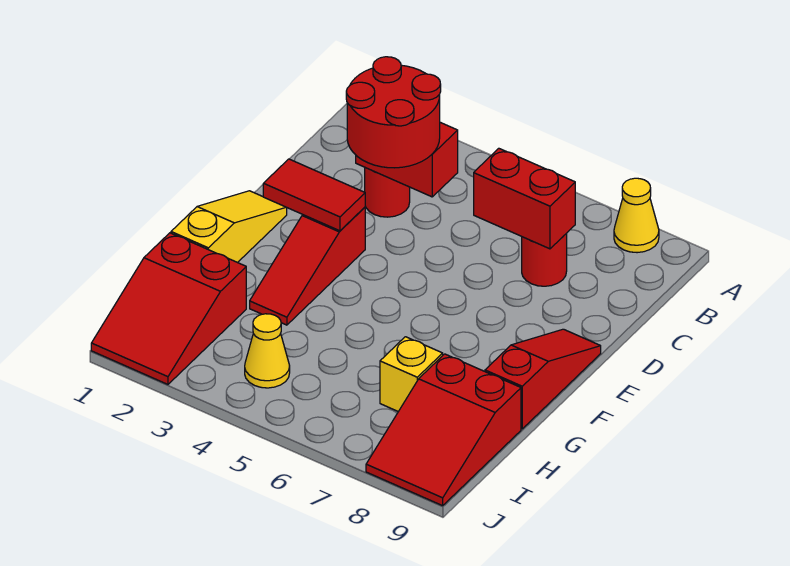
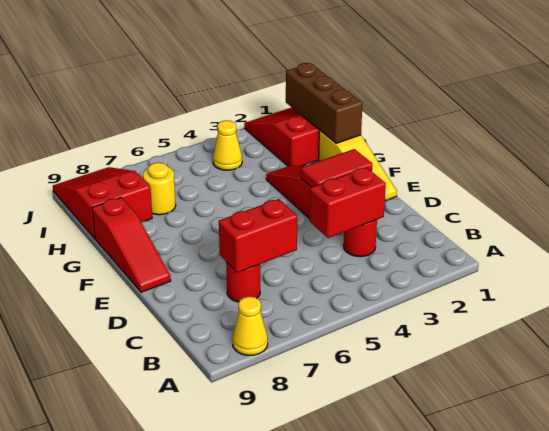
red round brick C3:D4 level 3 -> none
none -> brown brick G1:I1 level 2
yellow brick H7 level 1 -> yellow round brick H7 level 1

